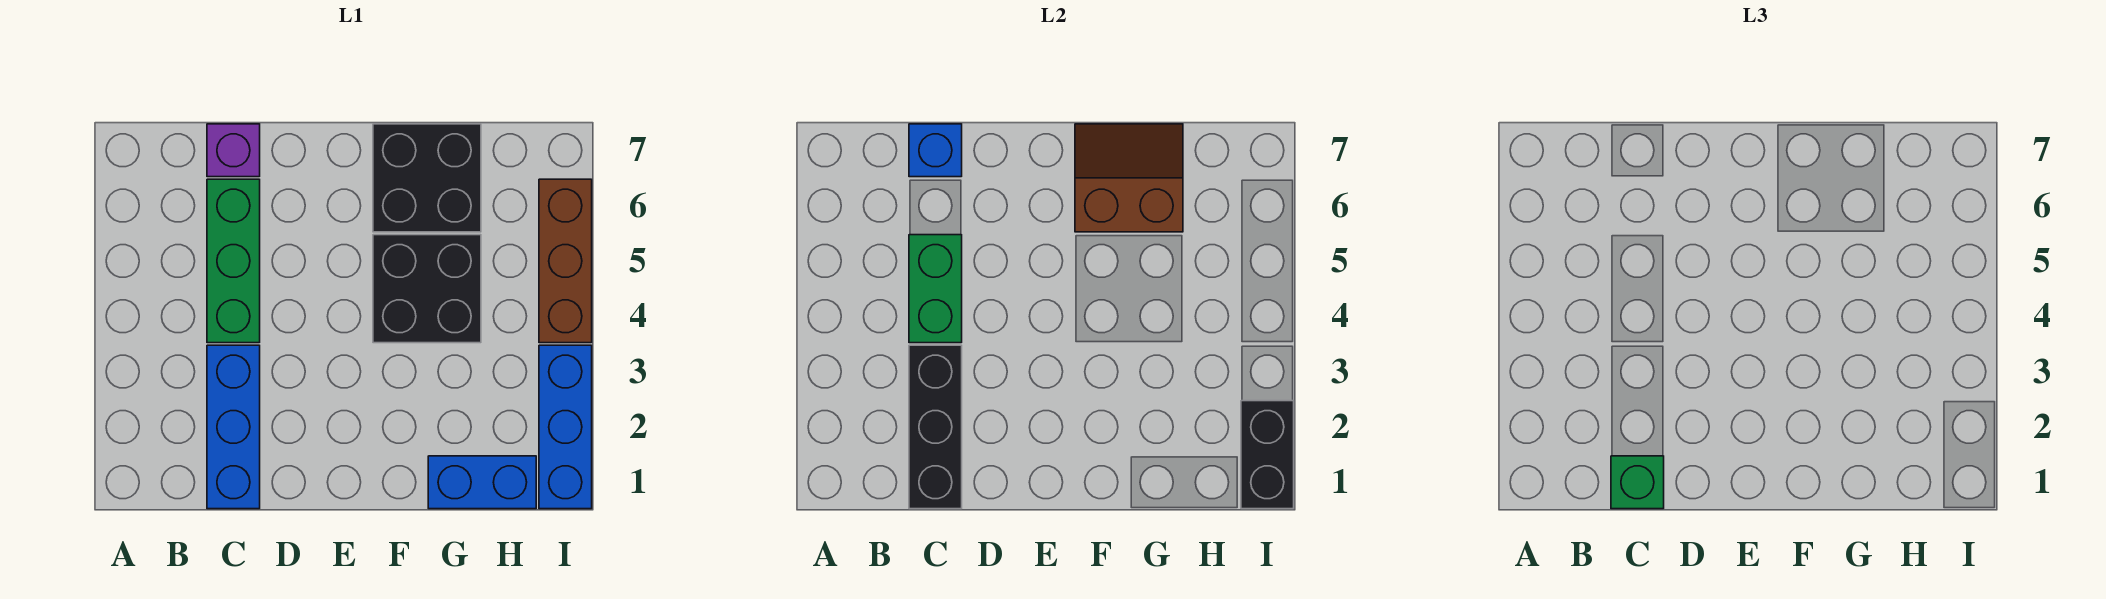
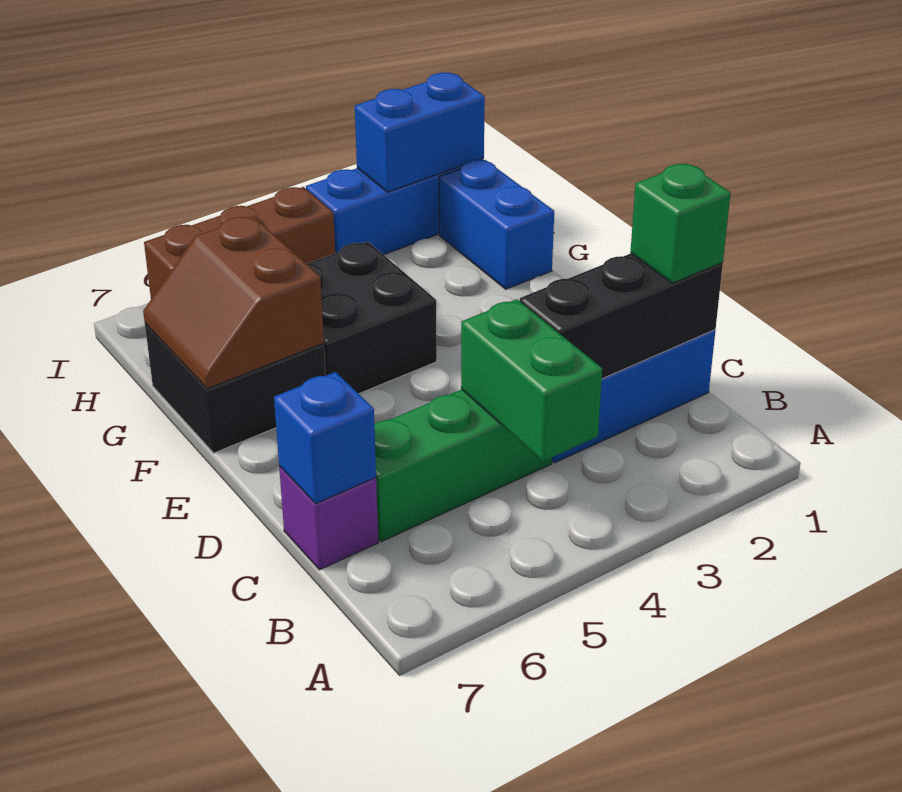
green brick C4:C5 level 2 -> green brick B4:C4 level 2
black brick I1:I2 level 2 -> blue brick I1:I2 level 2

